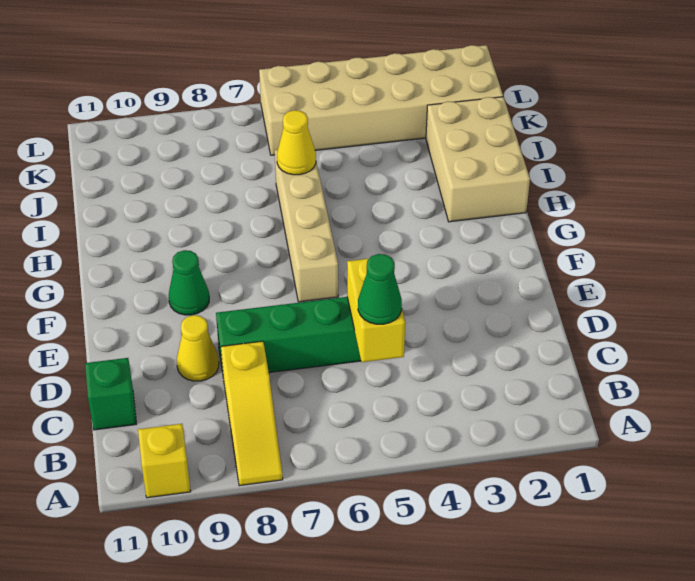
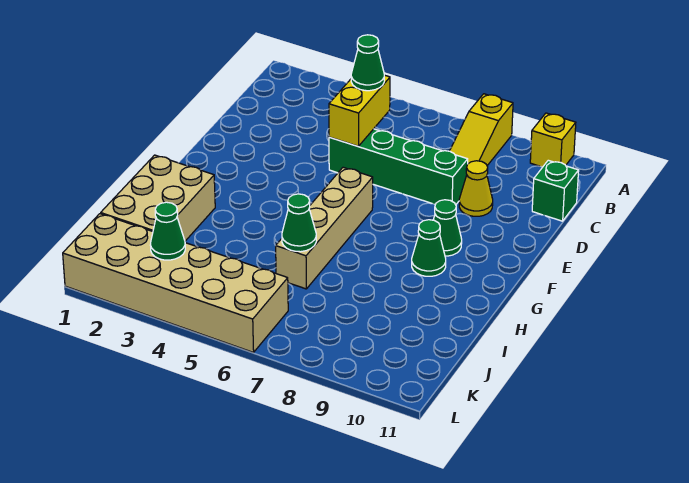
yellow slope A8:C8 level 1 top C -> yellow slope A8:C8 level 1 top A
none -> green cone G9 level 1
yellow cone I6 level 2 -> green cone I6 level 2
none -> green cone K3 level 2

